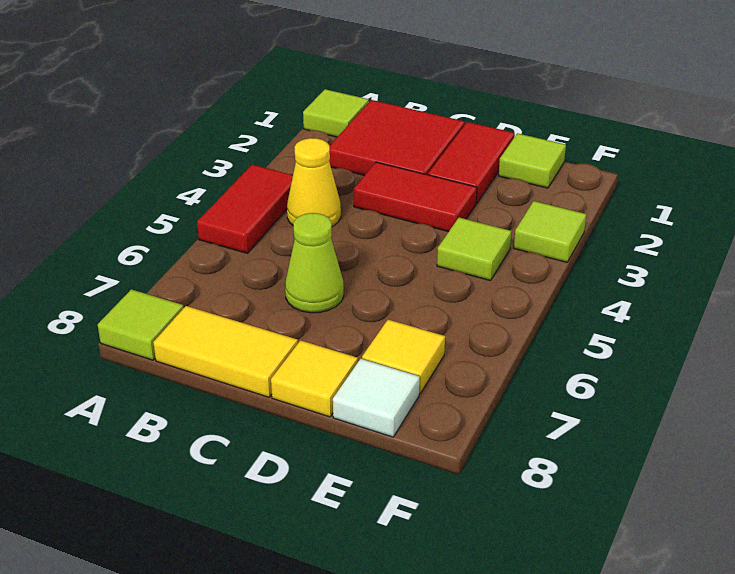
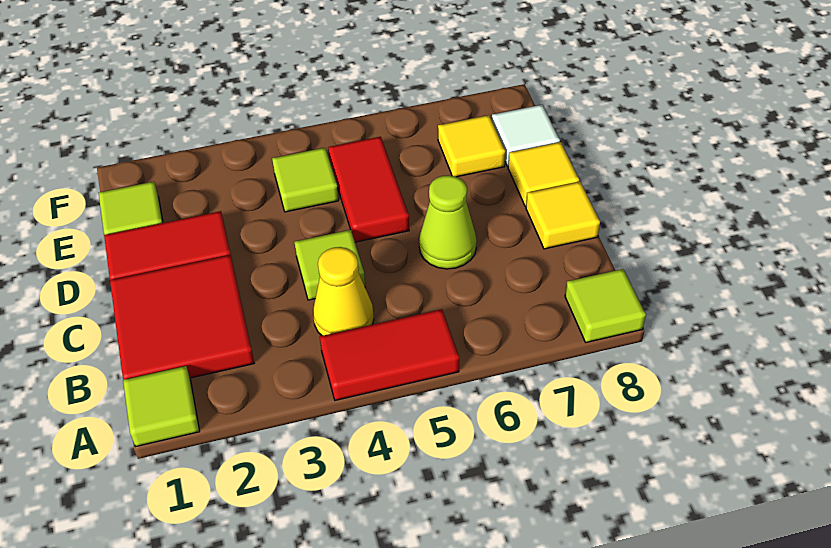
yellow tile B8:C8 level 1 -> yellow tile C8 level 1
red tile C3:D3 level 1 -> red tile D5:E5 level 1
lime tile F3 level 1 -> lime tile C4 level 1

